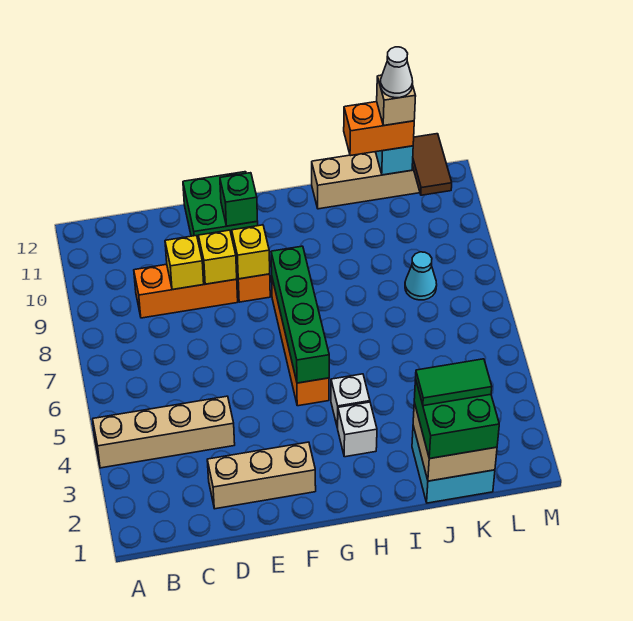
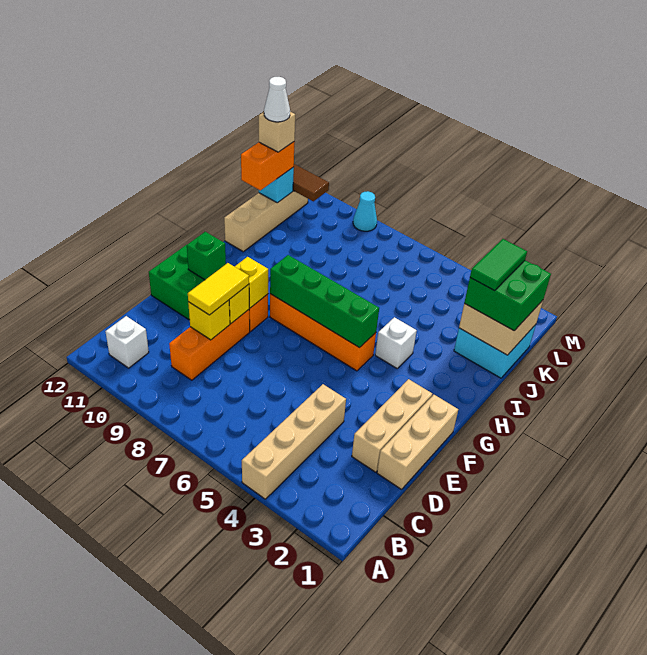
none -> tan brick D1:F1 level 1
none -> yellow tile D9:E9 level 3
white brick H3 level 1 -> white brick B11 level 1
cyan cone K8 level 1 -> cyan cone M9 level 1

